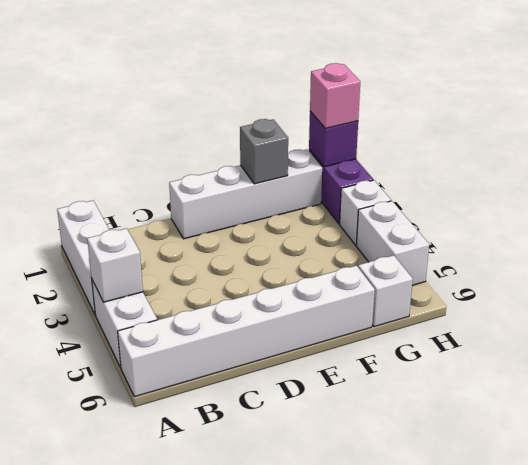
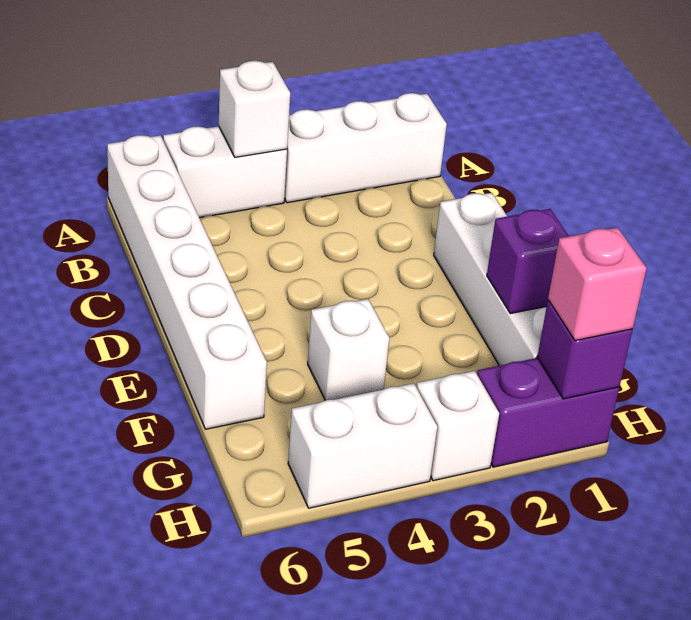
grey brick F1 level 2 -> purple brick F1 level 2
white brick G6 level 1 -> white brick F4 level 1

